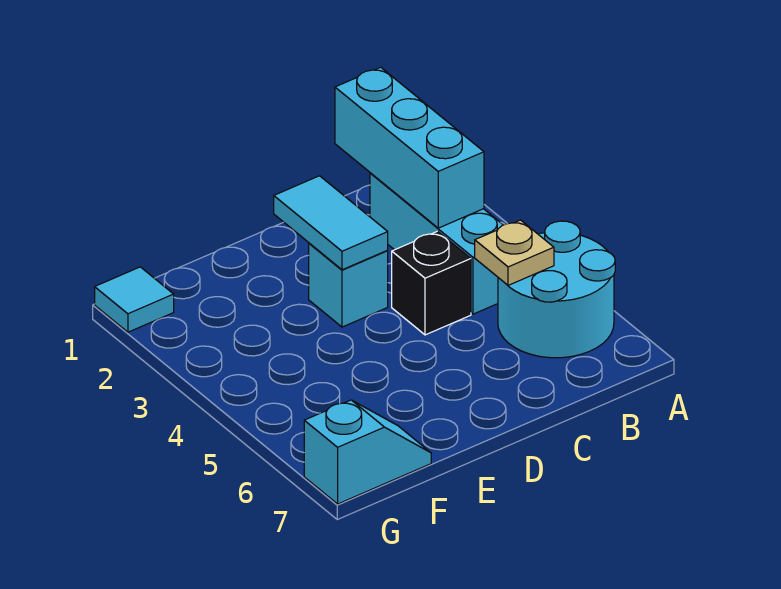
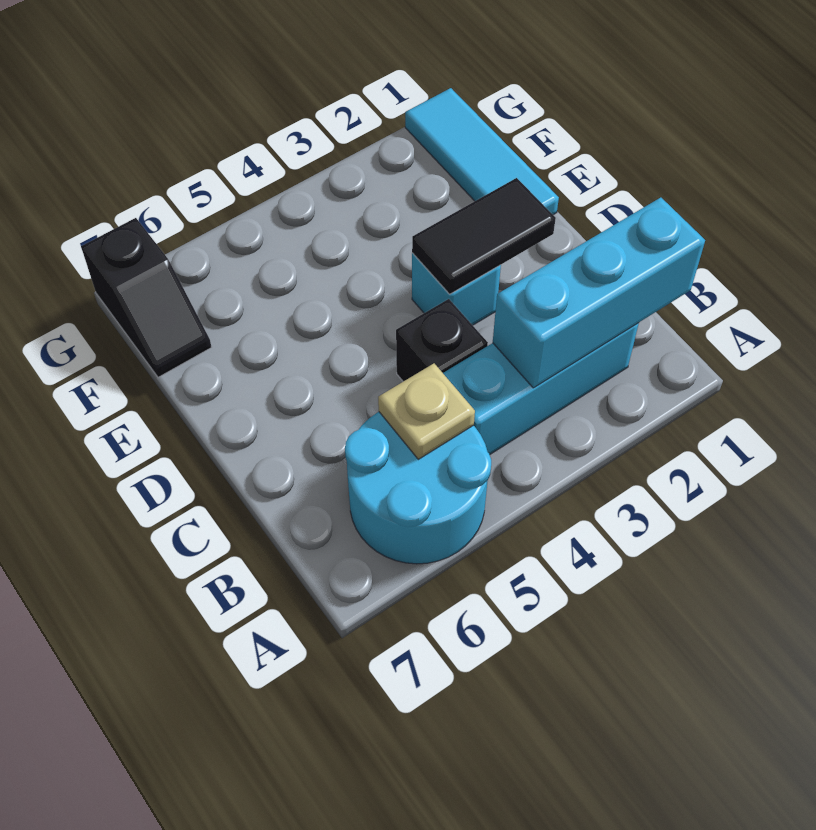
cyan tile D2:D3 level 2 -> black tile D2:D3 level 2
cyan slope F7:G7 level 1 top G -> black slope F7:G7 level 1 top G
cyan tile G1 level 1 -> cyan tile E1:G1 level 1

